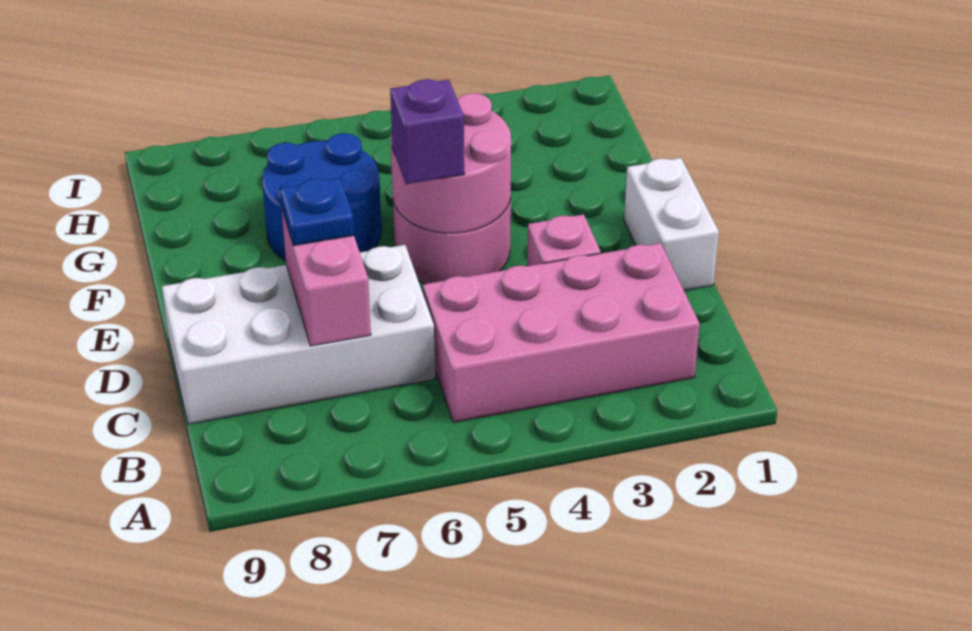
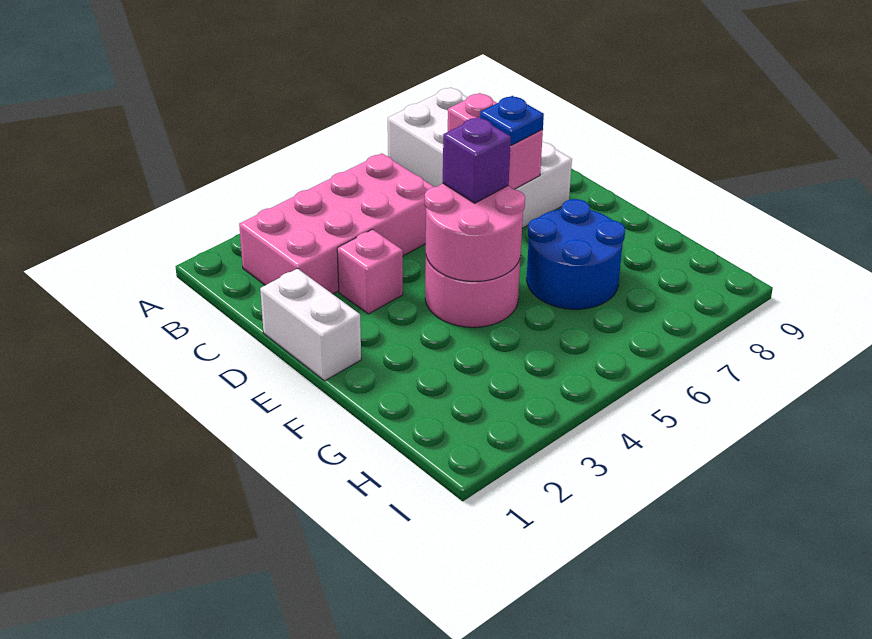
white brick C6:D9 level 1 -> white brick A7:D8 level 1

